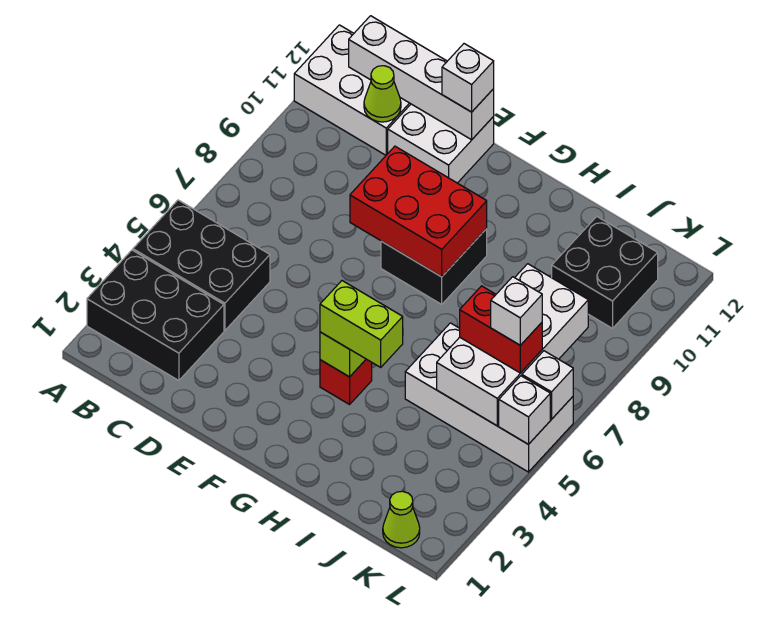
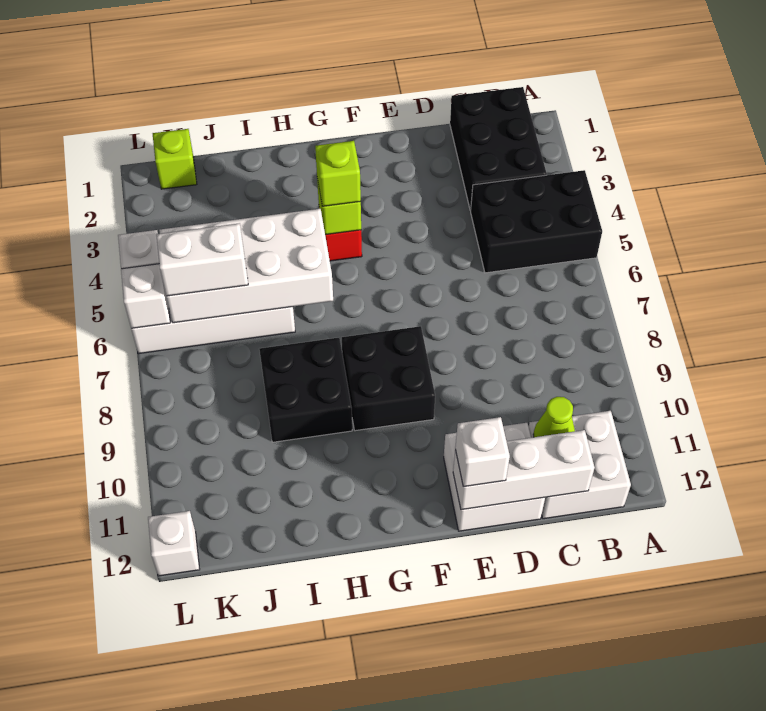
black brick A2:C3 level 1 -> black brick B1:C3 level 1
white brick A11:C12 level 1 -> white brick B11:C12 level 1
white brick B12:E12 level 2 -> white brick C12:E12 level 2
red brick E8:G9 level 2 -> none
lime brick G4:H4 level 3 -> lime brick G4 level 3
white brick J5:K8 level 2 -> white brick H5:K6 level 2
red brick J6:K6 level 3 -> white brick J6:K6 level 3
black brick J10:K11 level 1 -> black brick H8:I9 level 1
lime cone K1 level 1 -> lime brick K1 level 1
white brick K6 level 4 -> white brick L12 level 1

